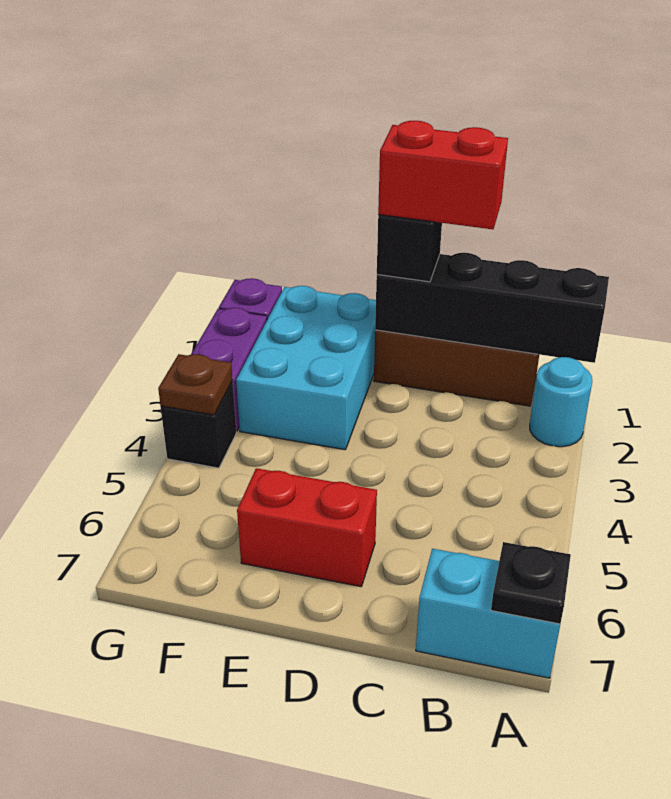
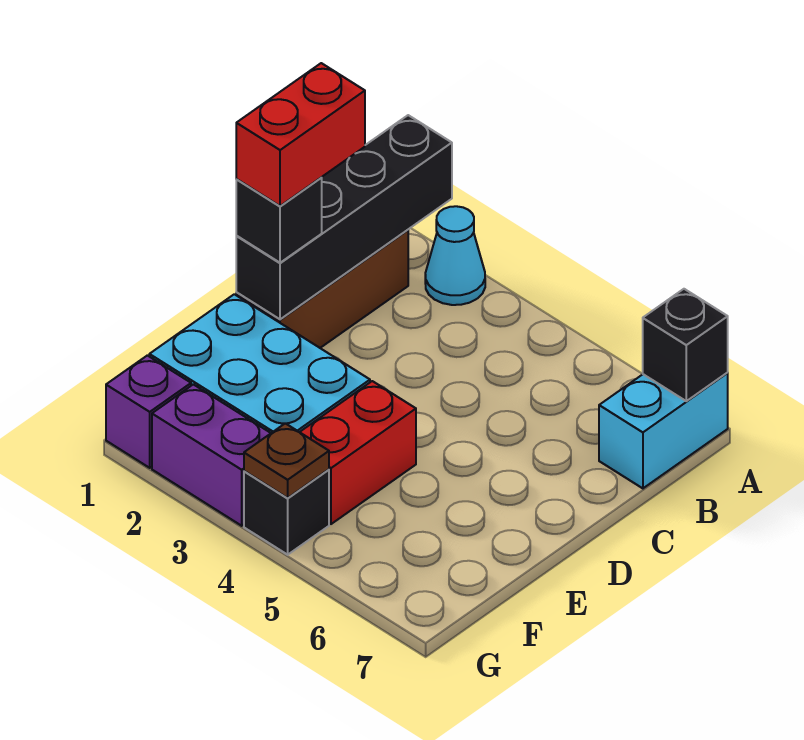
cyan round brick A2 level 1 -> cyan cone A2 level 1
black plate A7 level 2 -> black brick A7 level 2
red brick D6:E6 level 1 -> red brick E4:F4 level 1

